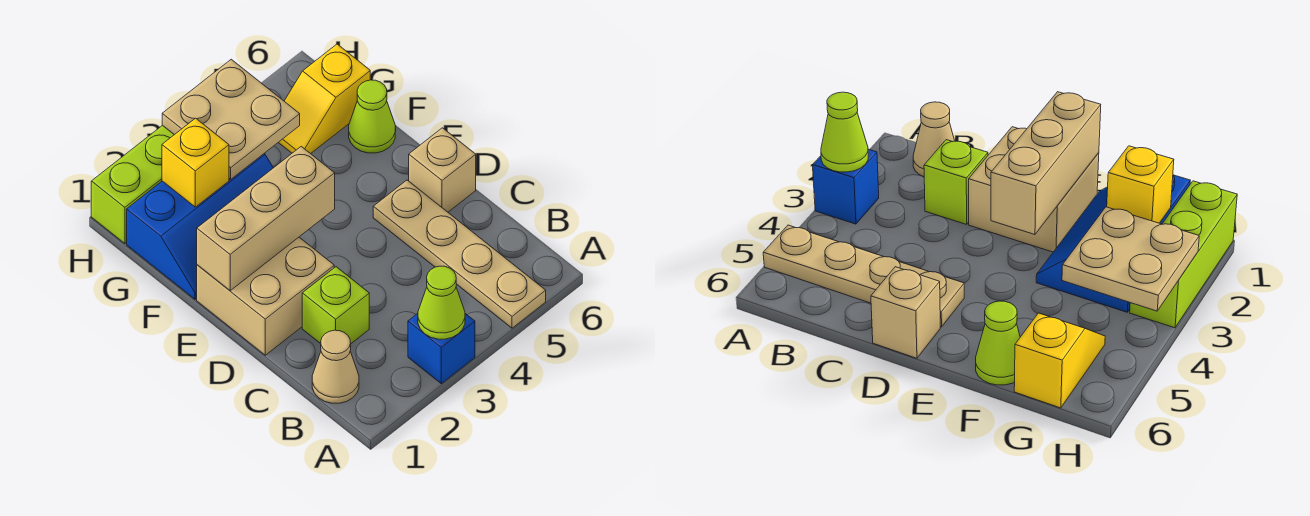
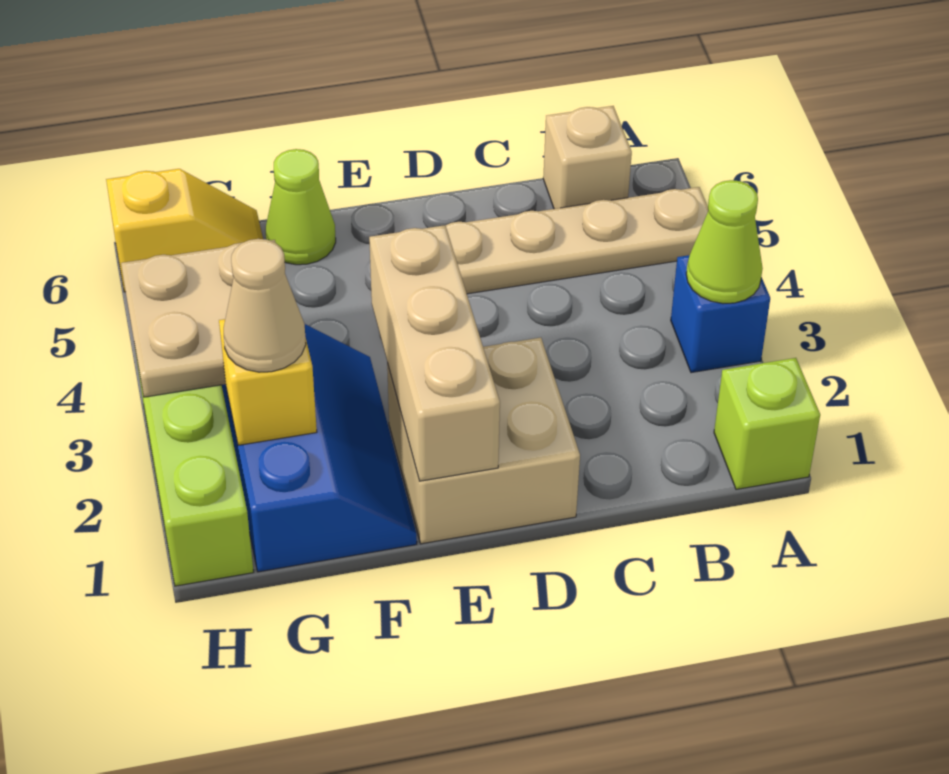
tan cone B1 level 1 -> tan cone G2 level 3
lime brick C2 level 1 -> lime brick A1 level 1
tan brick D6 level 1 -> tan brick B6 level 1
yellow slope G5:G6 level 1 top 6 -> yellow slope G6:H6 level 1 top H

